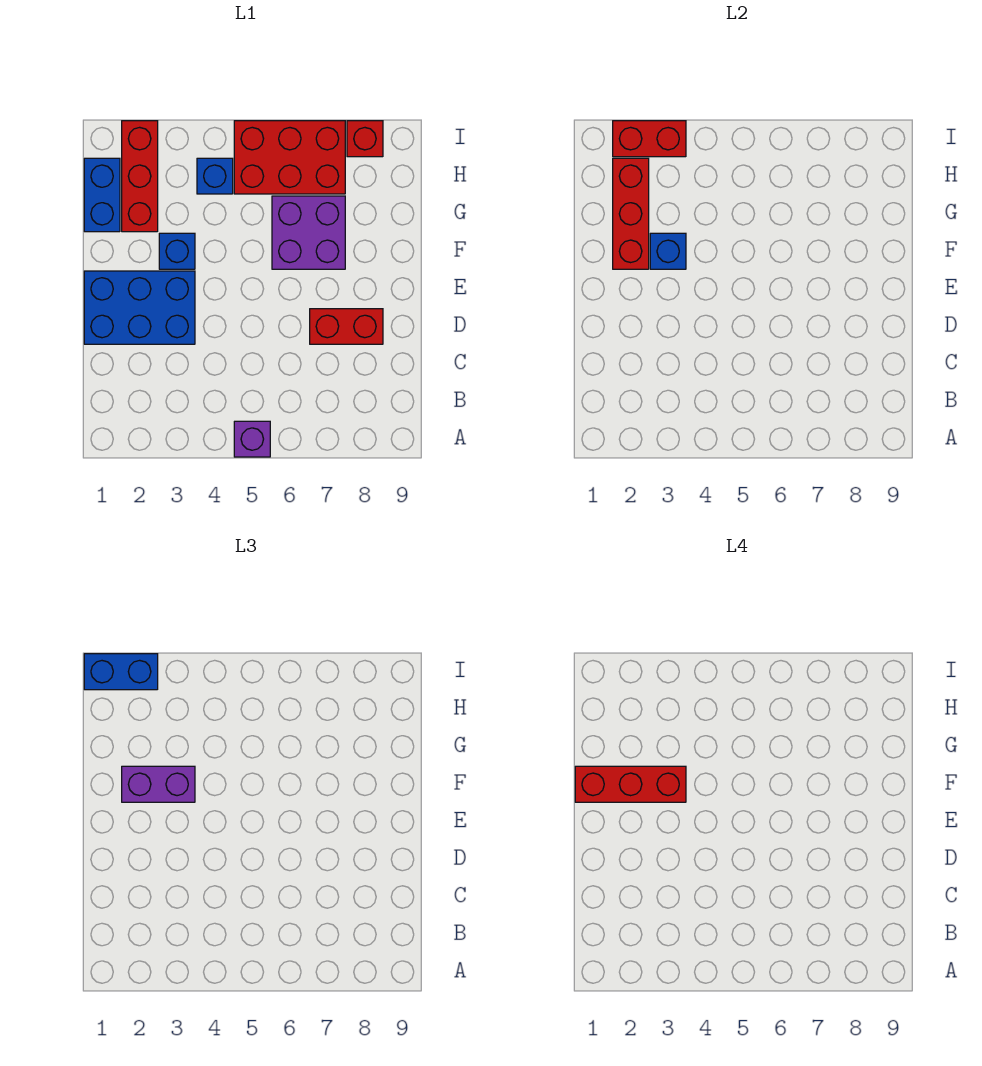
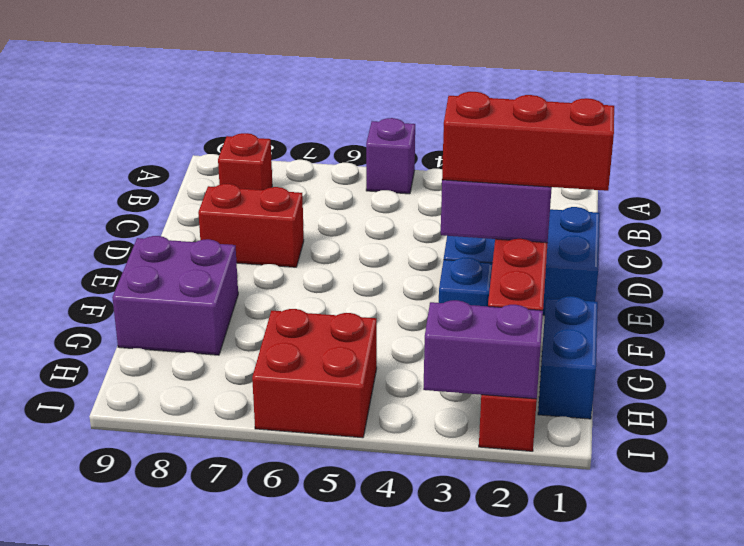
blue brick F3 level 2 -> none
purple brick F6:G7 level 1 -> purple brick F8:G9 level 1
blue brick H4 level 1 -> none
red brick H5:I7 level 1 -> red brick H5:I6 level 1
blue brick I1:I2 level 3 -> none
red brick I2:I3 level 2 -> purple brick I2:I3 level 2
red brick I8 level 1 -> red brick B8 level 1

